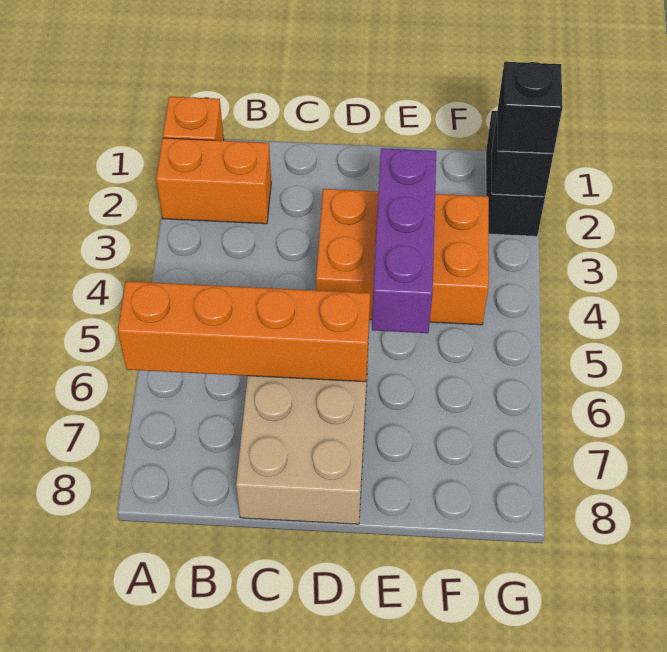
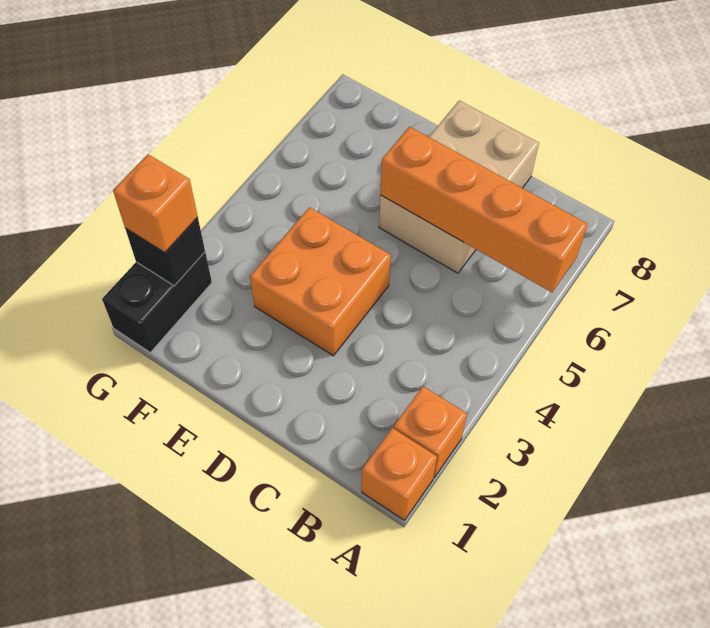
orange brick A2:B2 level 1 -> orange brick A2 level 1
orange brick D3:F4 level 1 -> orange brick D3:E4 level 1
purple brick E3:E5 level 2 -> none
black brick G2 level 3 -> orange brick G2 level 3

